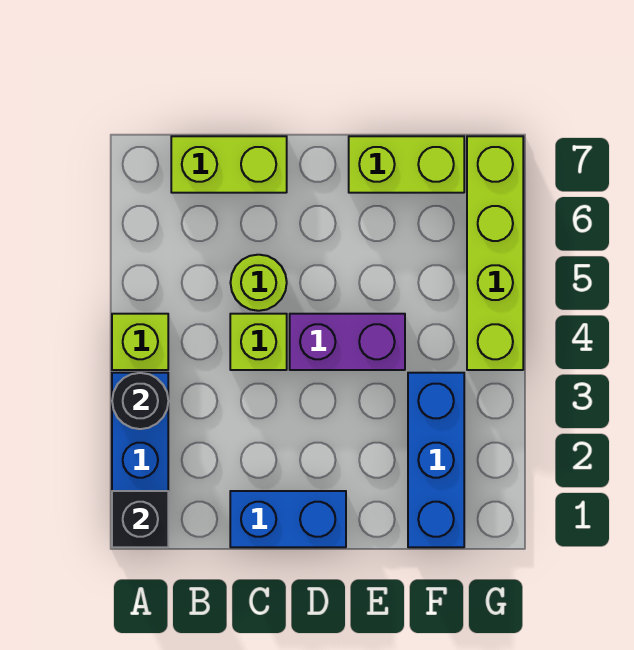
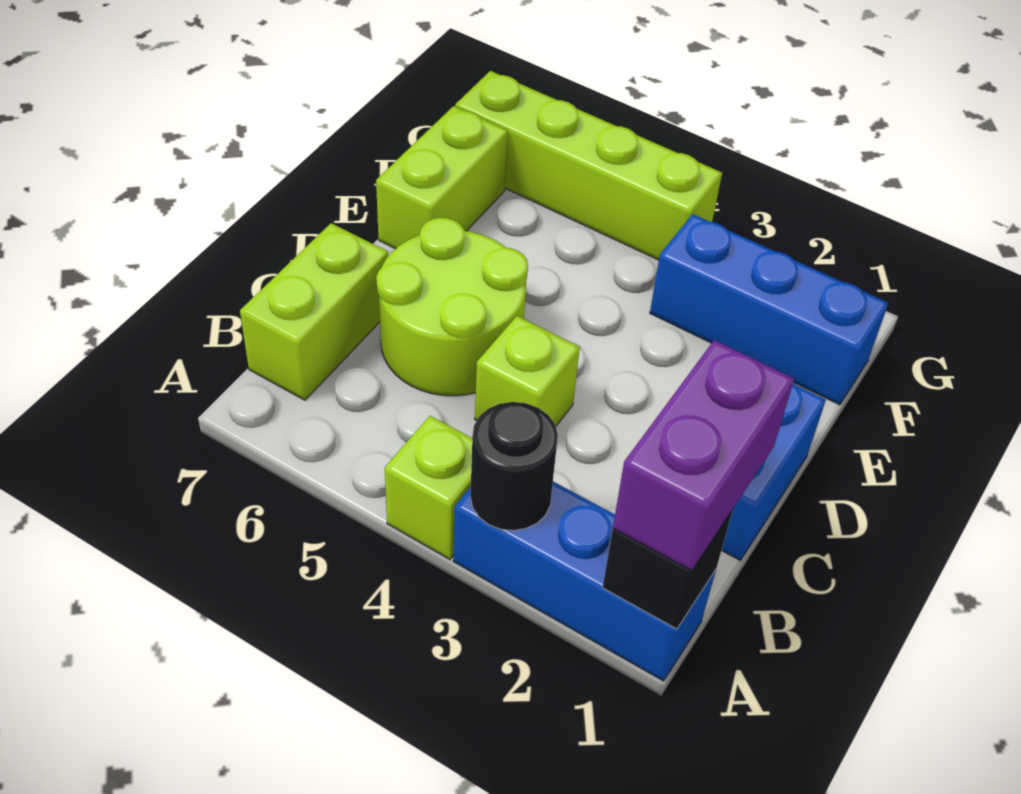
lime round brick C5 level 1 -> lime round brick C5:D6 level 1
purple brick D4:E4 level 1 -> purple brick A1:B1 level 3

